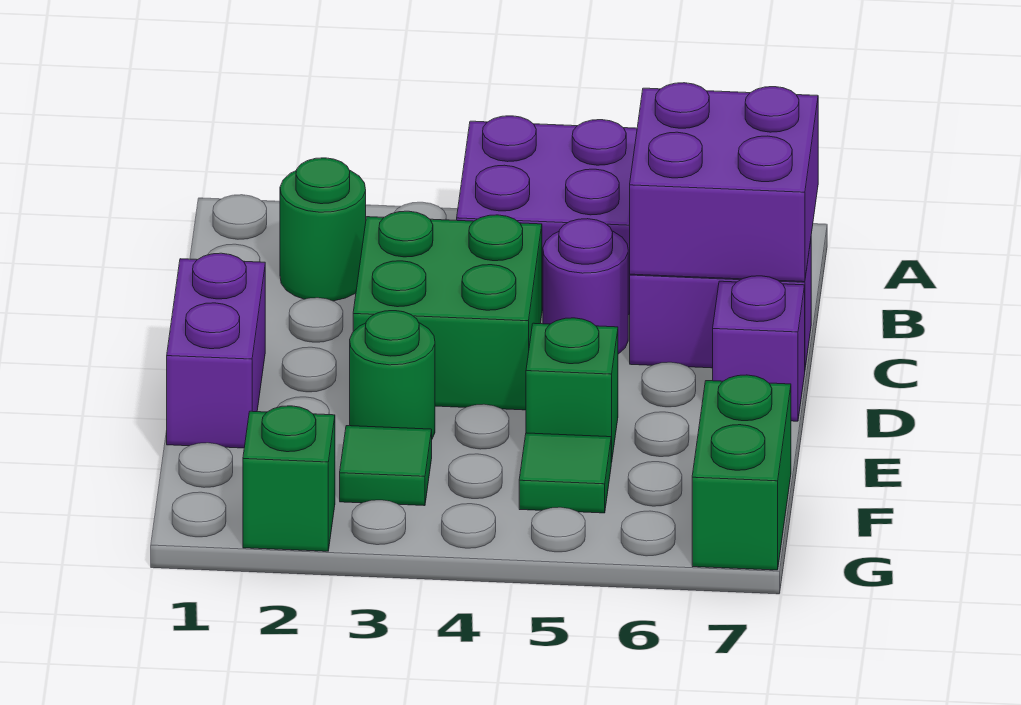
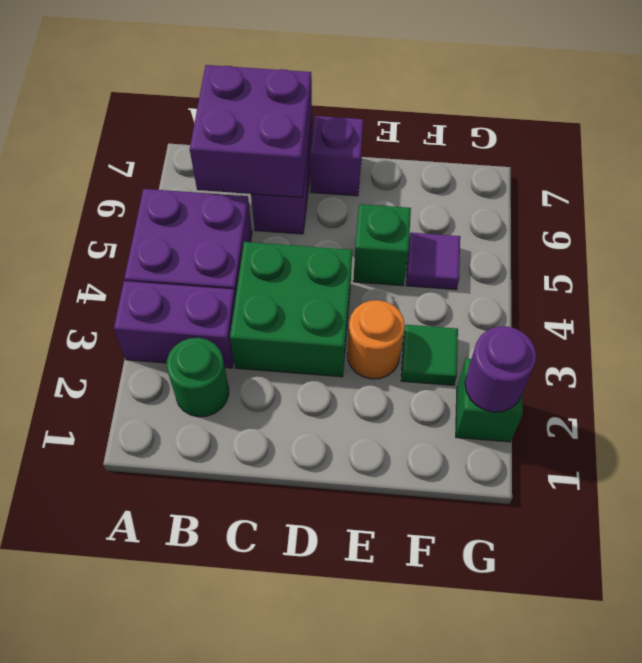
purple round brick C5 level 1 -> purple round brick G2 level 2
purple brick D1:E1 level 1 -> purple brick A3:B3 level 1
green round brick E3 level 1 -> orange round brick E3 level 1
green tile F5 level 1 -> purple tile F5 level 1
green brick F7:G7 level 1 -> none

